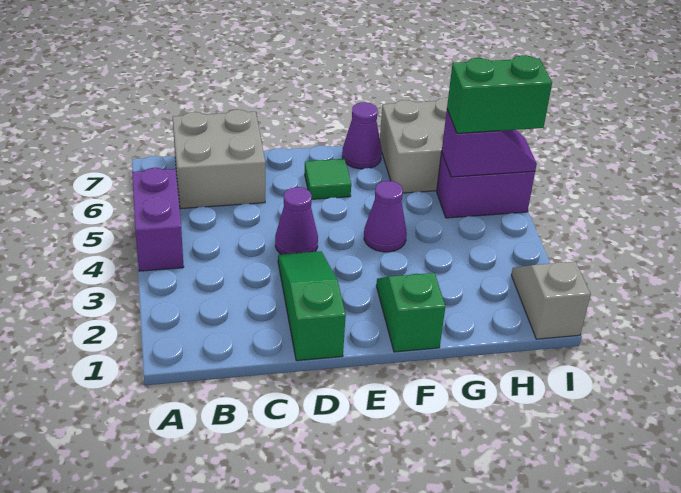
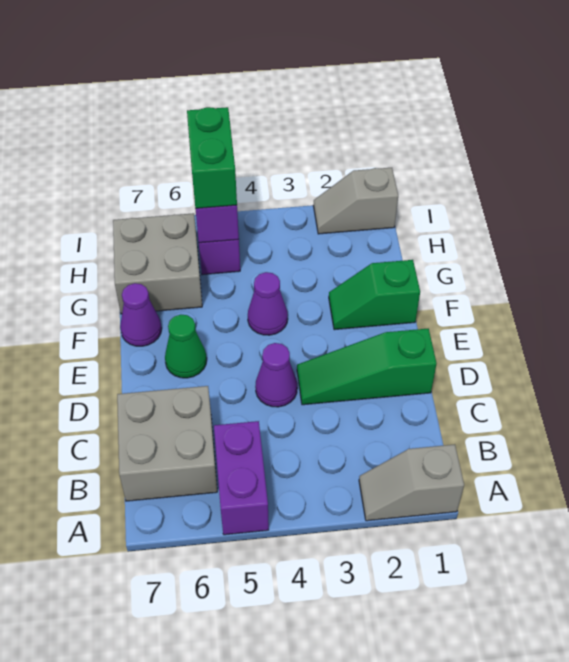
none -> grey slope A1:A2 level 1 top 1
purple brick A4:A5 level 1 -> purple brick A5:B5 level 1
green tile E6 level 1 -> green cone E6 level 1

